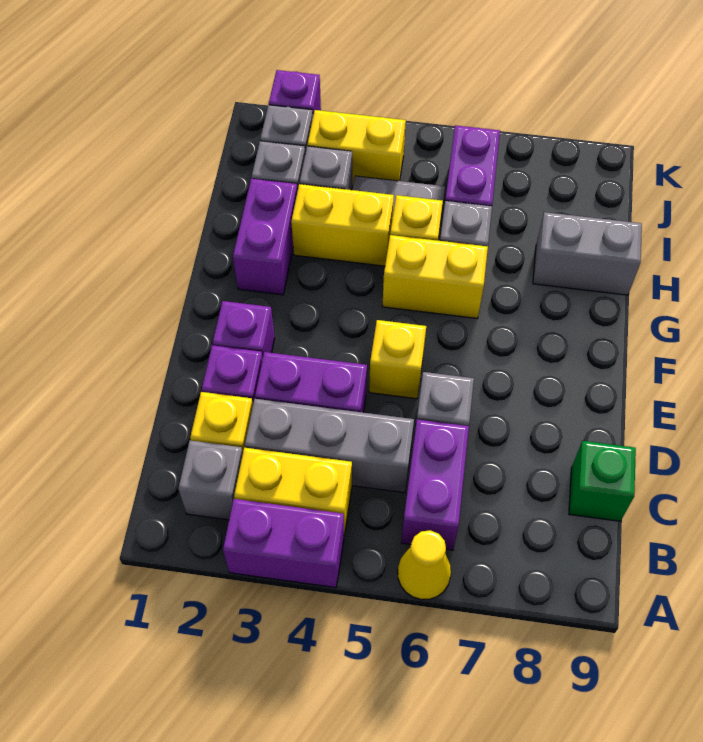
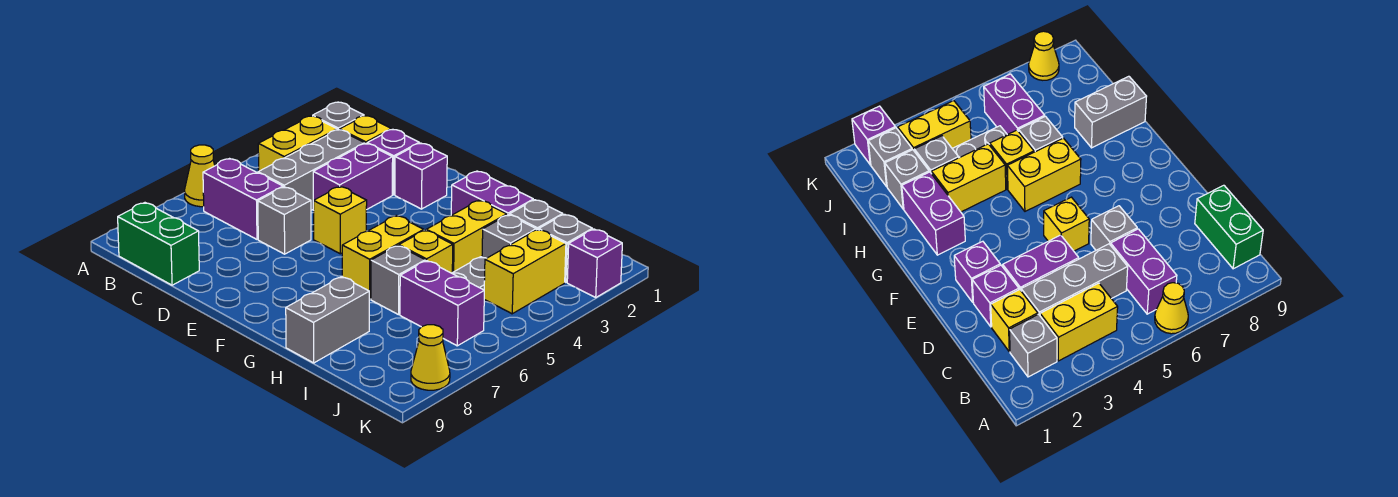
purple brick A3:A4 level 1 -> none
green brick C9 level 1 -> green brick B9:C9 level 1
none -> yellow cone K8 level 1

